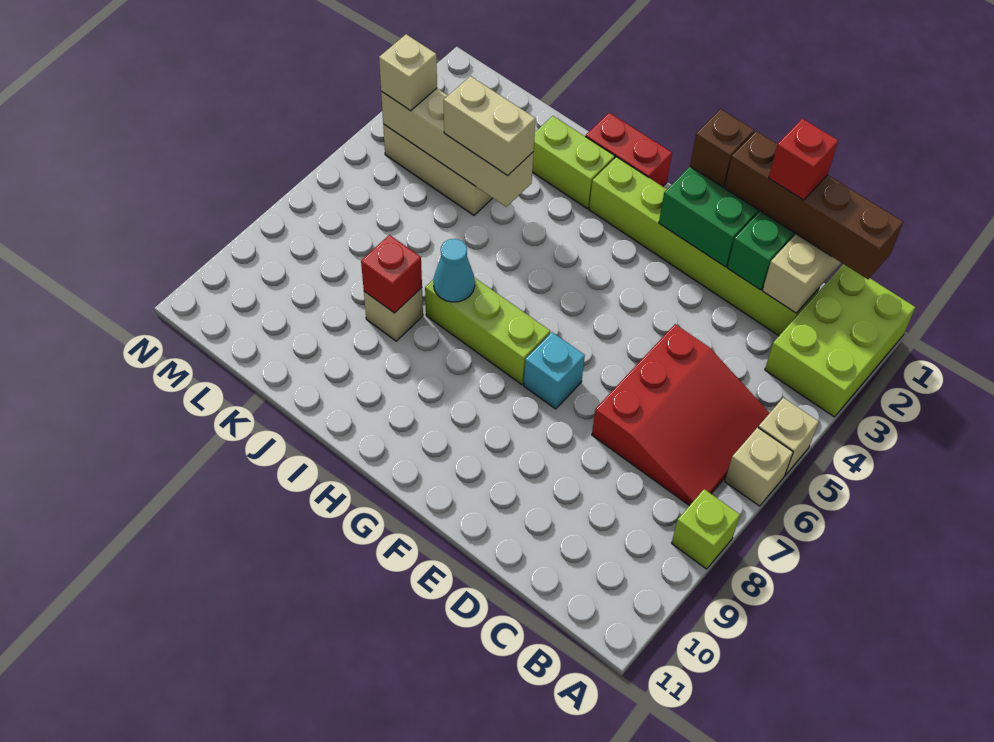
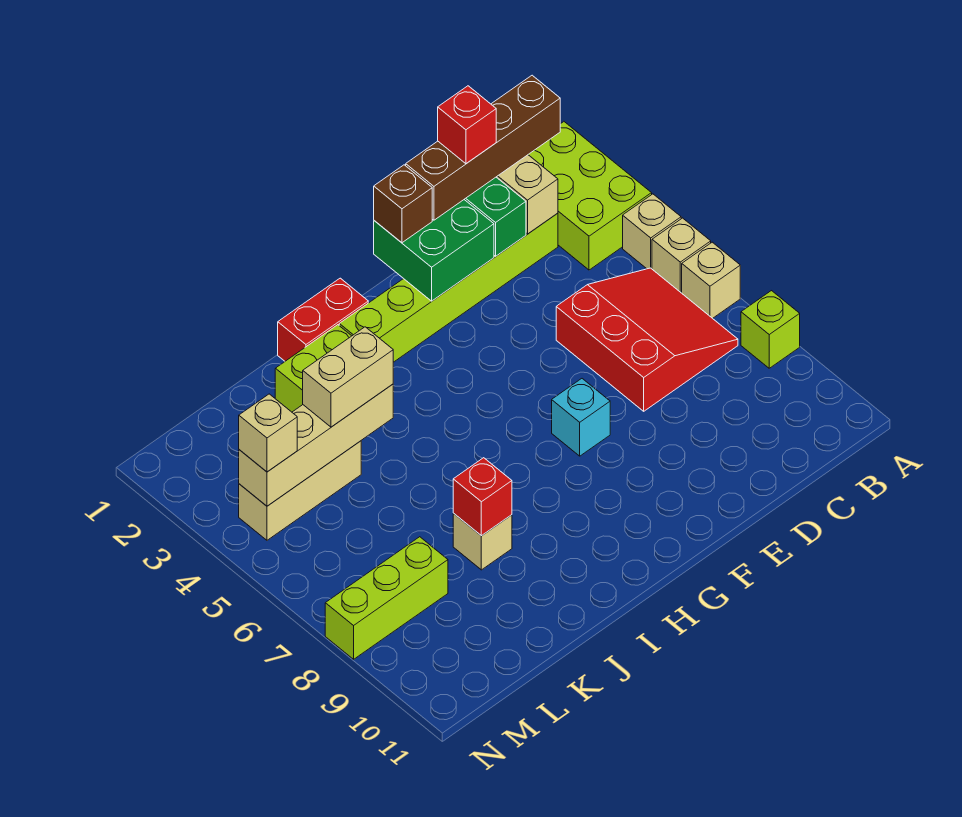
none -> tan brick A4 level 1
lime brick G7:I7 level 1 -> lime brick L8:N8 level 1
cyan cone I7 level 2 -> none

